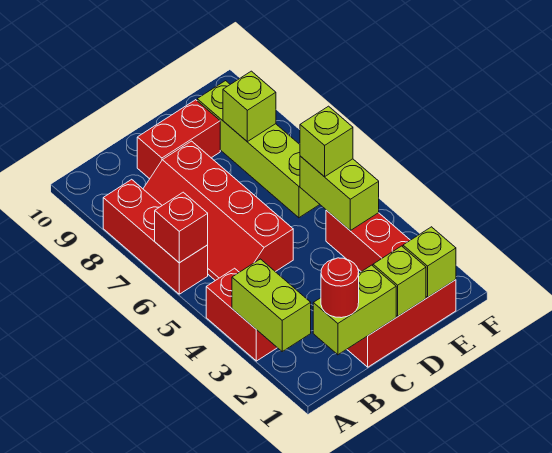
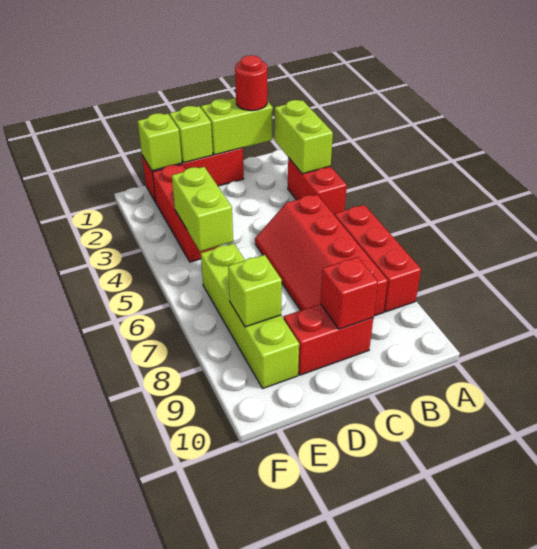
red brick A6 level 2 -> red brick C9 level 2
red slope B5:C8 level 1 top C -> red slope B5:C8 level 1 top B
lime brick E5 level 3 -> none

